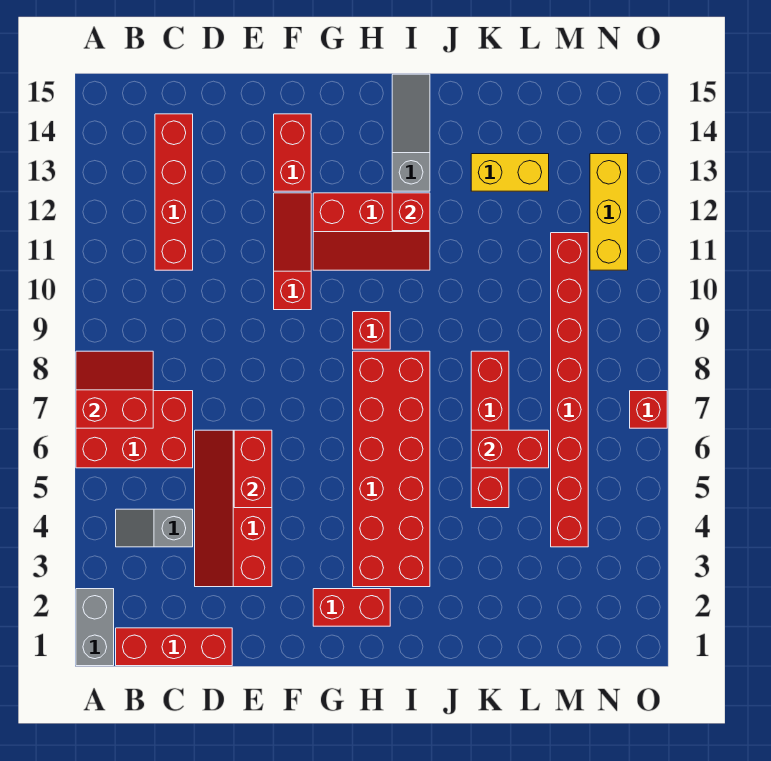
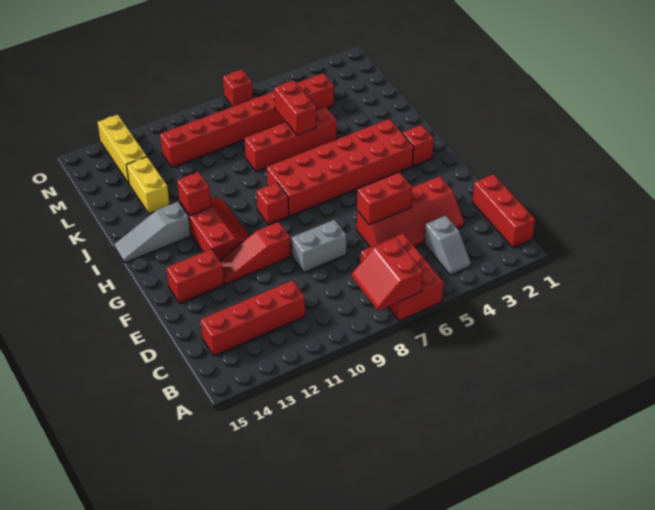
grey brick A1:A2 level 1 -> grey brick E8:E9 level 1
red brick G2:H2 level 1 -> red brick H2 level 1
yellow brick N11:N13 level 1 -> yellow brick M13:O13 level 1

